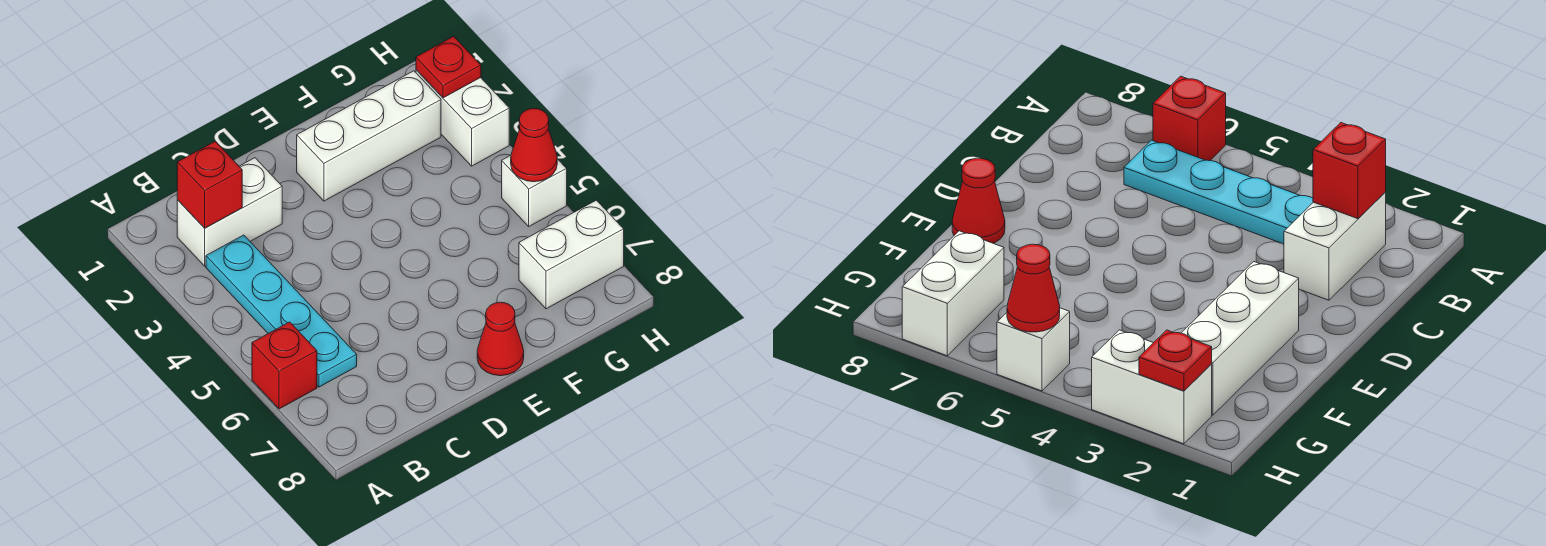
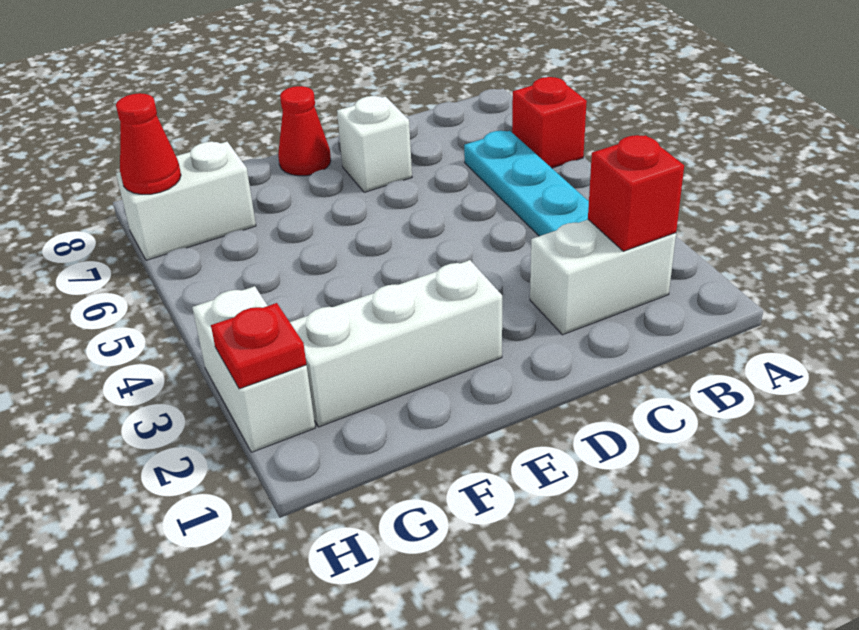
white brick H5 level 1 -> white brick D7 level 1
red cone H5 level 2 -> red cone H7 level 2

